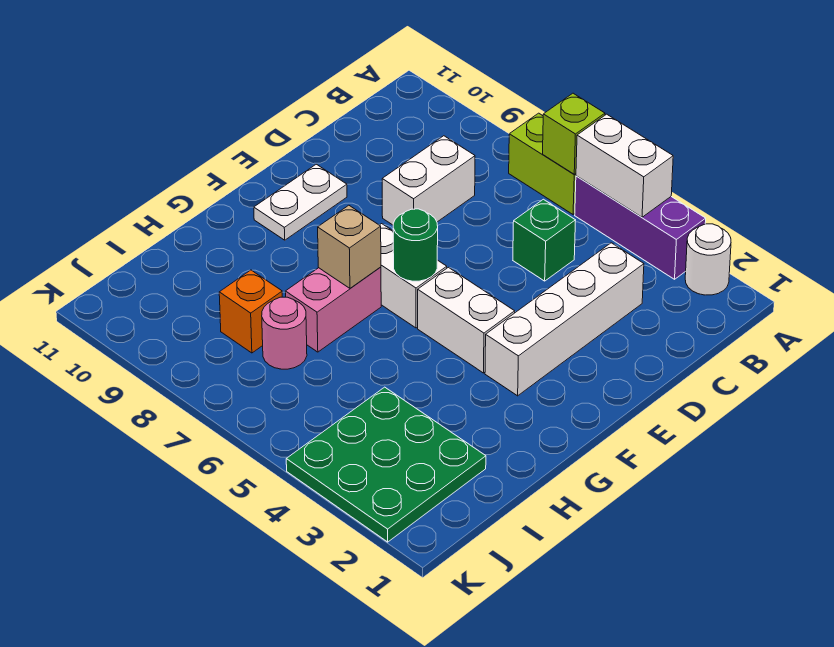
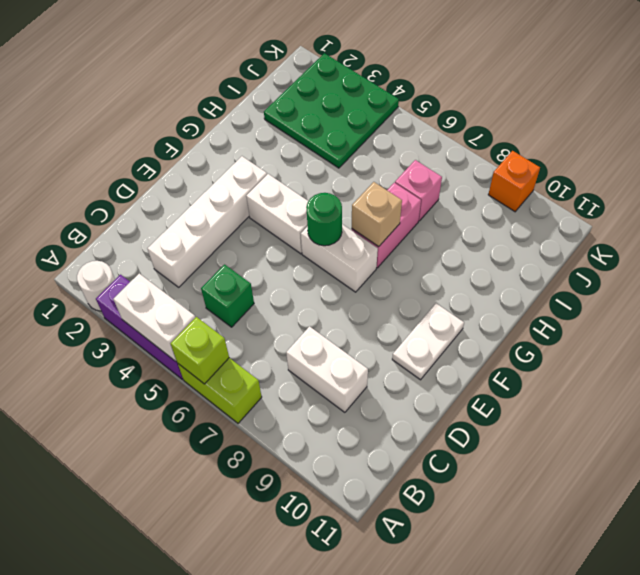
white brick C8:D8 level 1 -> white brick C8:C9 level 1
pink round brick I7 level 1 -> pink brick I7 level 1
orange brick I8 level 1 -> orange brick K9 level 1

